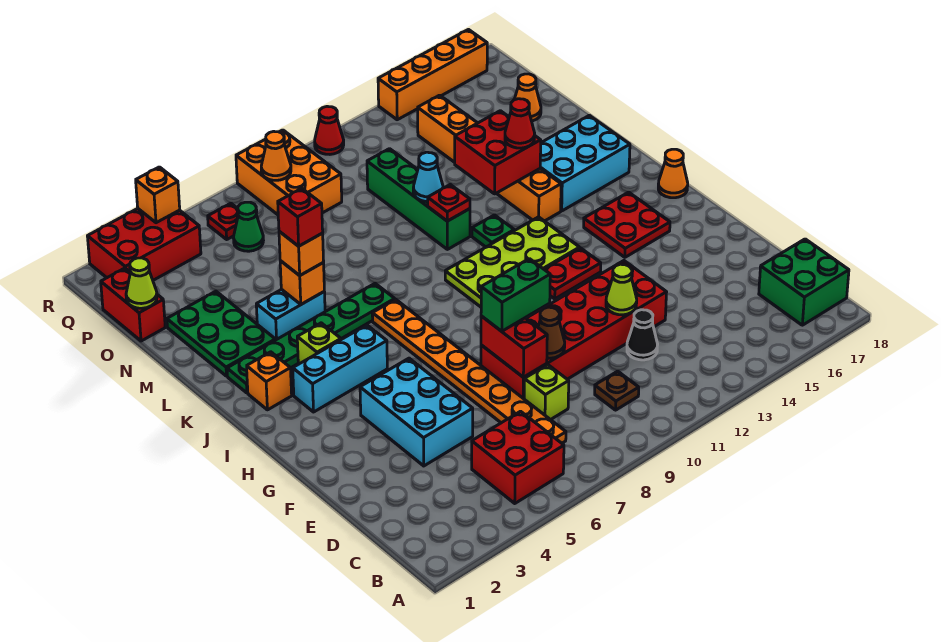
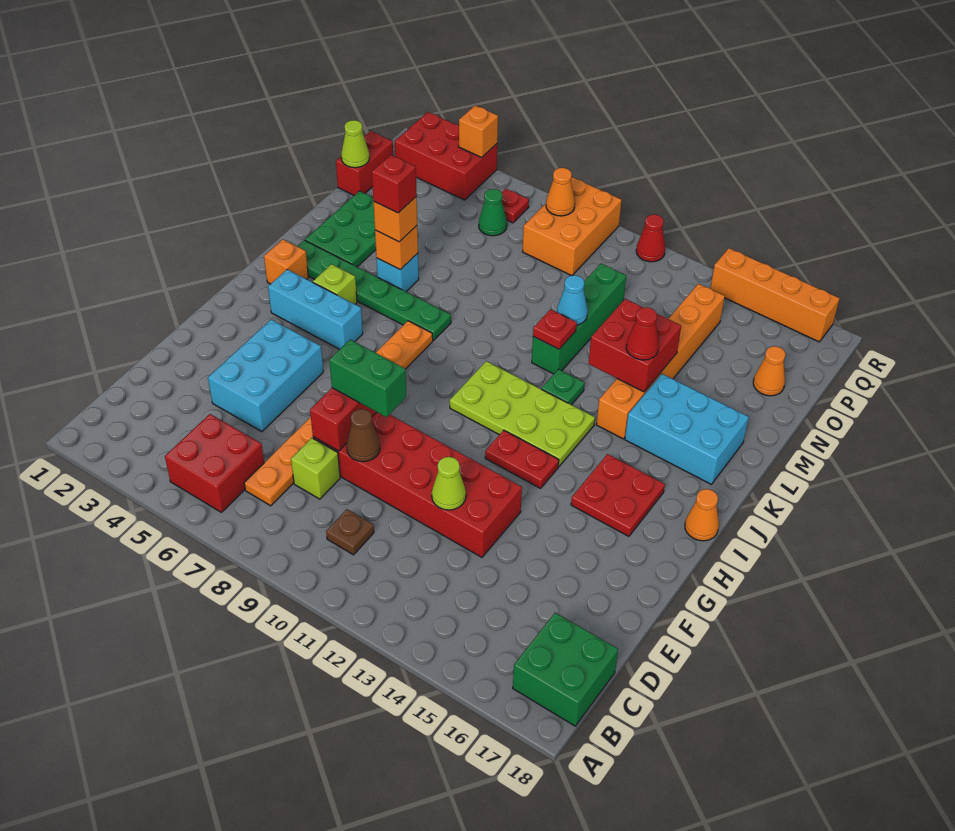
black cone D12 level 1 -> none
cyan brick L4:L5 level 1 -> cyan brick L5 level 1

